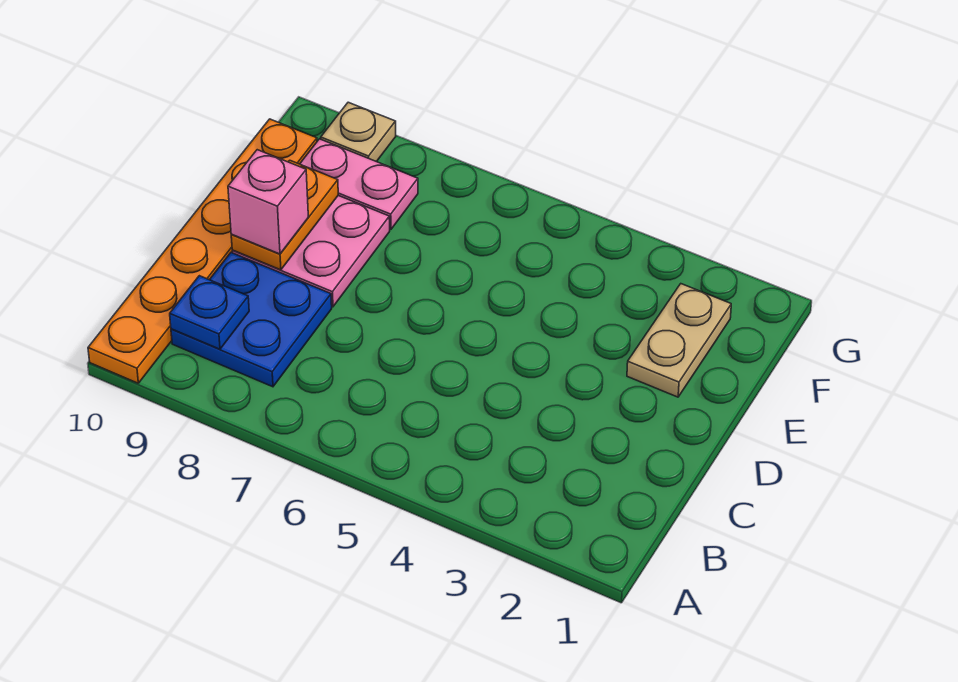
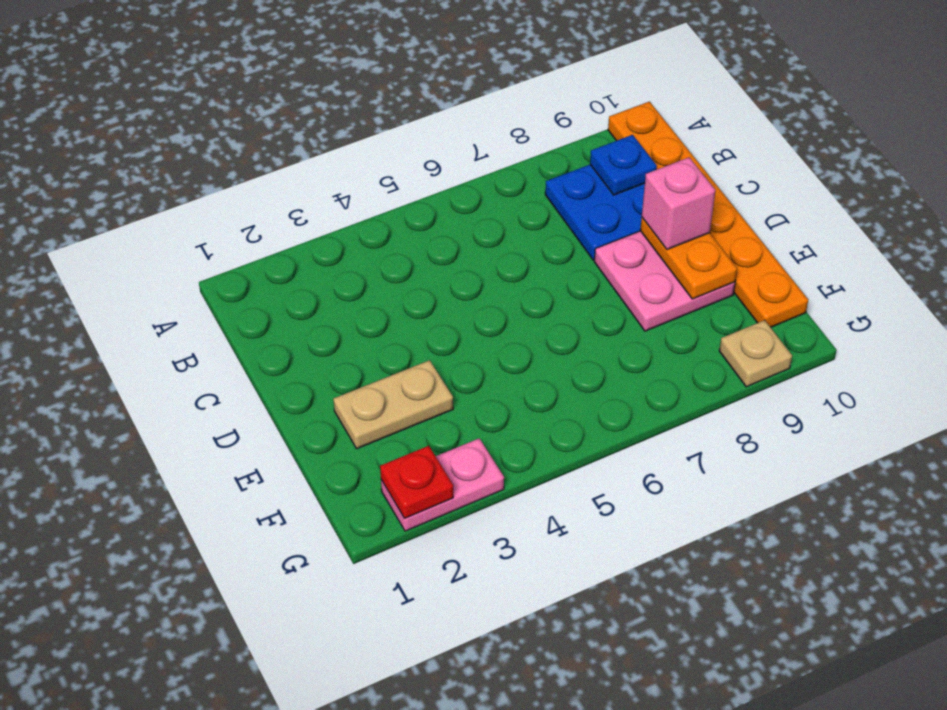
tan plate E2:F2 level 1 -> tan plate E2:E3 level 1
pink plate F8:F9 level 1 -> pink plate G2:G3 level 1
none -> red plate G2 level 2

